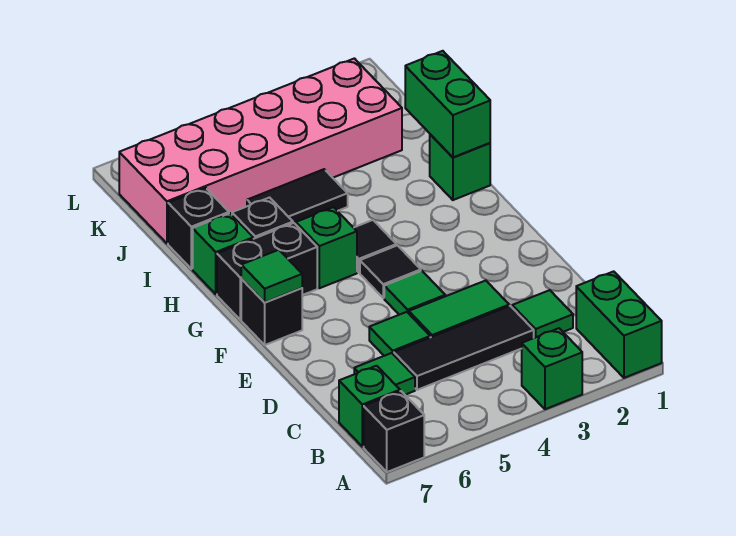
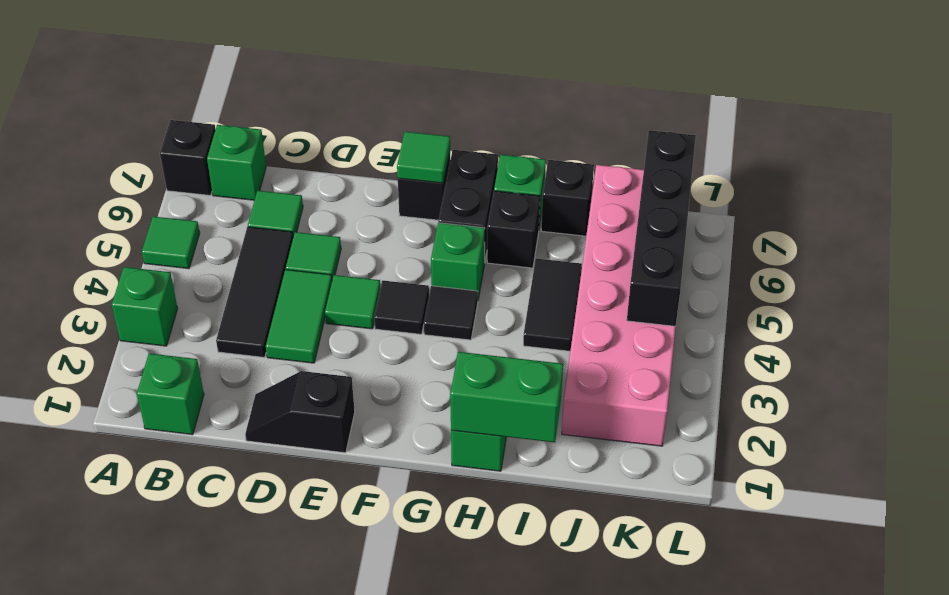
green brick A1:B1 level 1 -> green brick B1 level 1
green tile C2 level 1 -> green tile A5 level 1
none -> black slope D1:E1 level 1 top E
none -> black brick K4:K7 level 2

